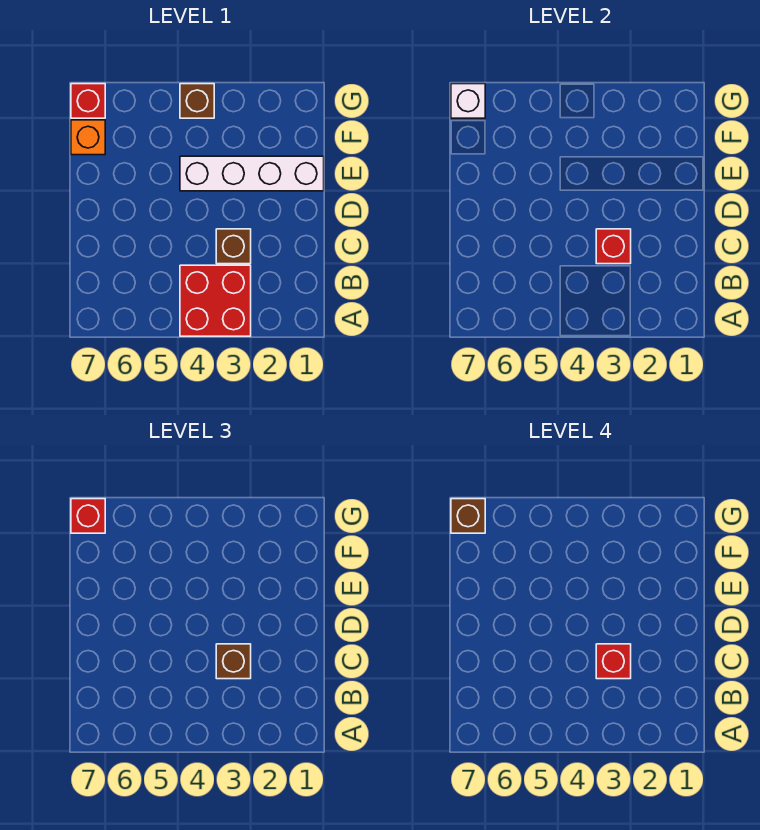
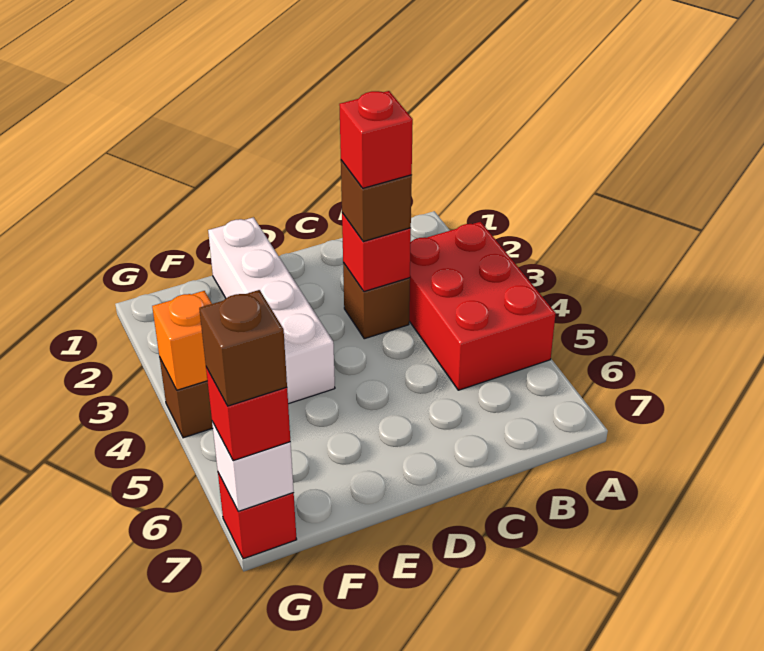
red brick A3:B4 level 1 -> red brick A3:B5 level 1
orange brick F7 level 1 -> orange brick G4 level 2

